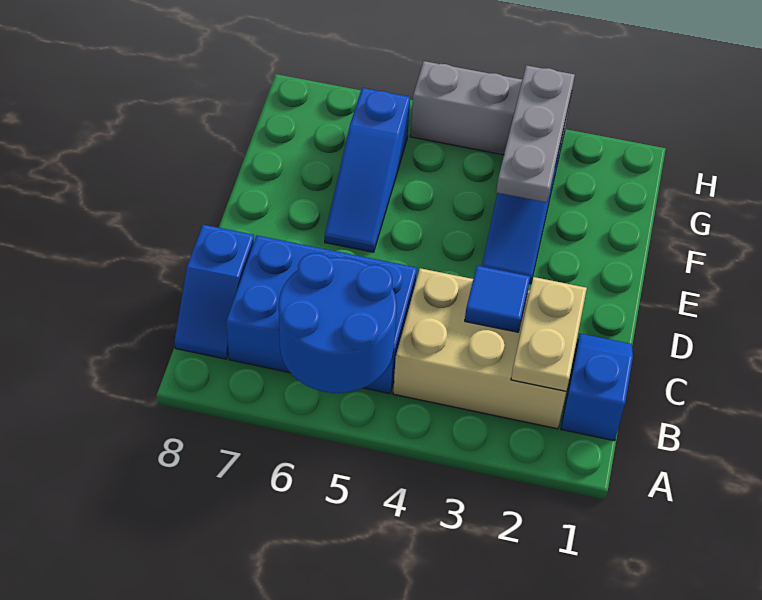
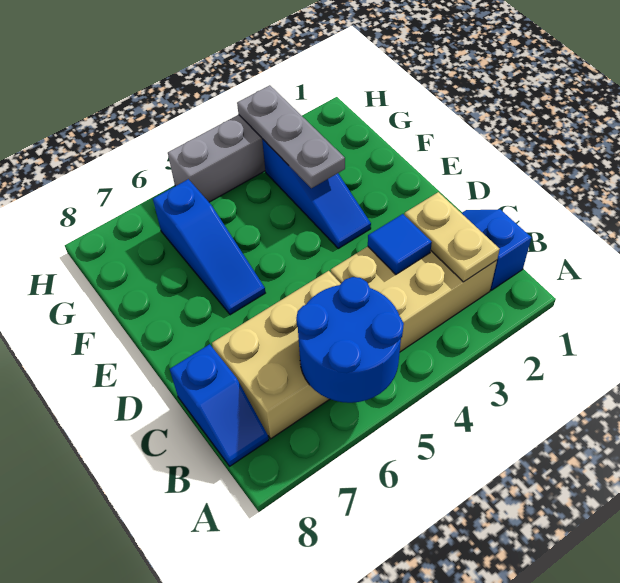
blue brick B5:C7 level 1 -> tan brick B5:C7 level 1

